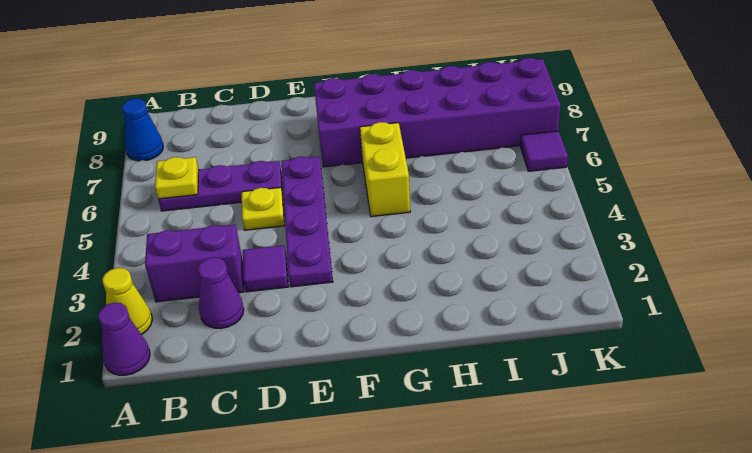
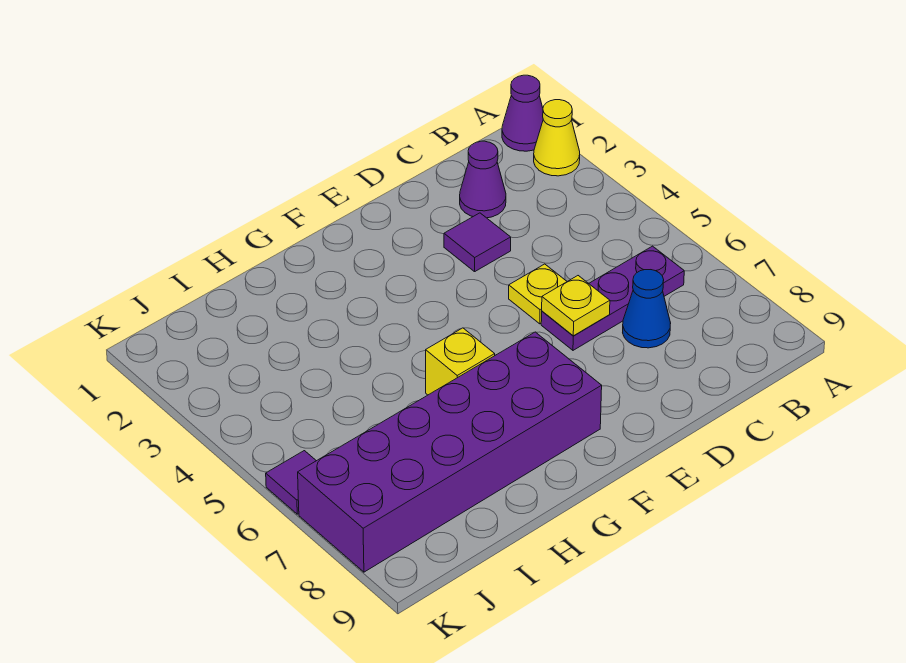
blue cone A8 level 1 -> blue cone C7 level 1
purple brick B3:C3 level 1 -> none
yellow plate B6 level 2 -> yellow plate D6 level 2
purple plate E3:E6 level 1 -> none
yellow brick G5:G6 level 1 -> yellow brick G6 level 1

